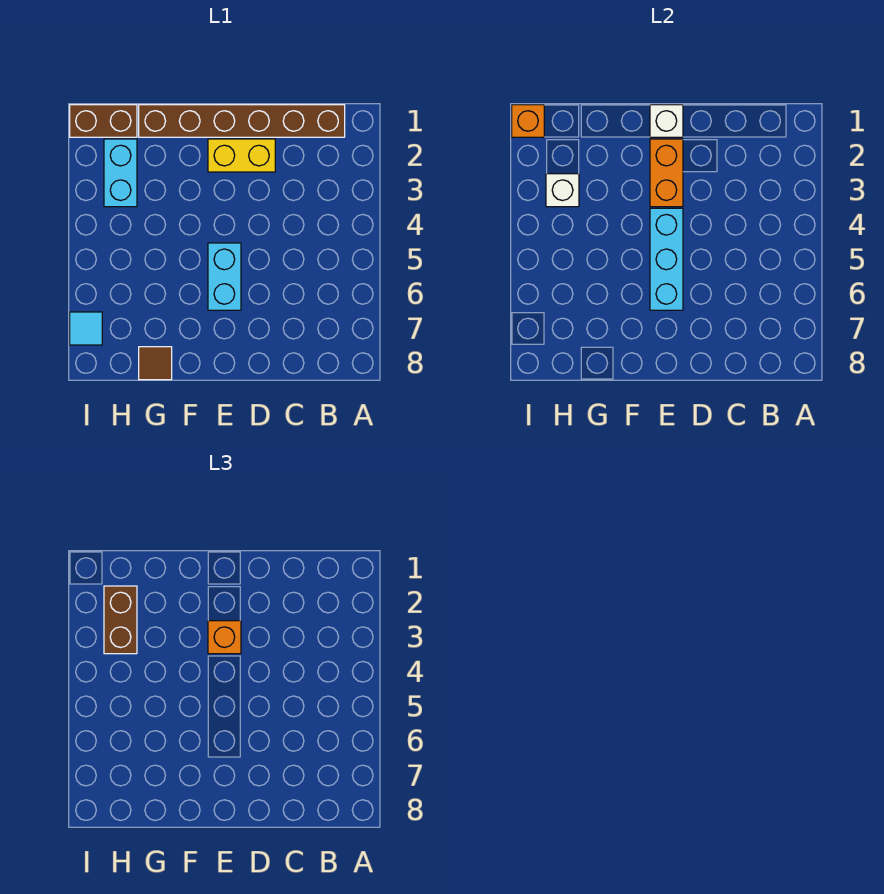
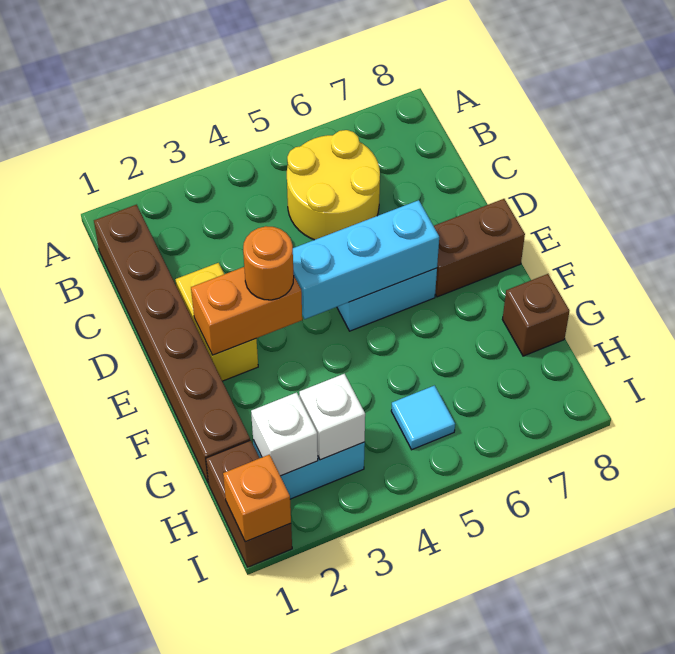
none -> yellow round brick B5:C6 level 1
white brick E1 level 2 -> white brick H2 level 2
orange brick E3 level 3 -> orange round brick E3 level 3
brown tile G8 level 1 -> brown brick G8 level 1
brown brick H2:H3 level 3 -> brown brick E7:E8 level 1
cyan tile I7 level 1 -> cyan tile H5 level 1

